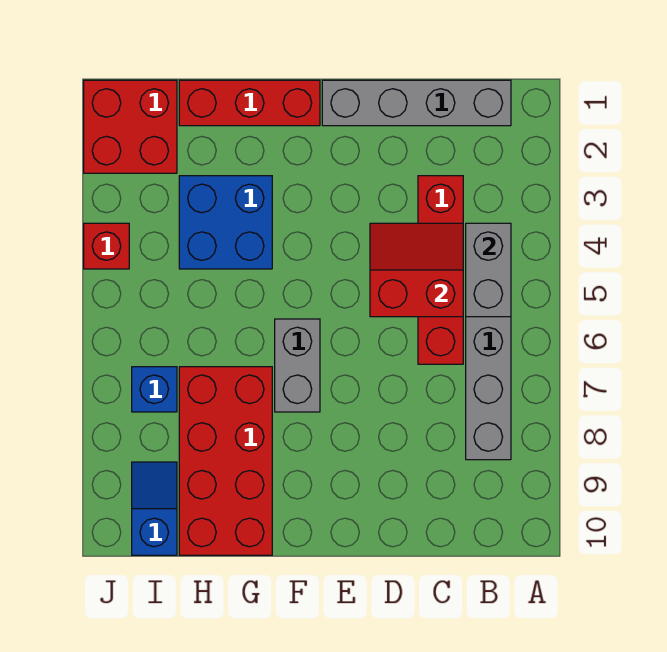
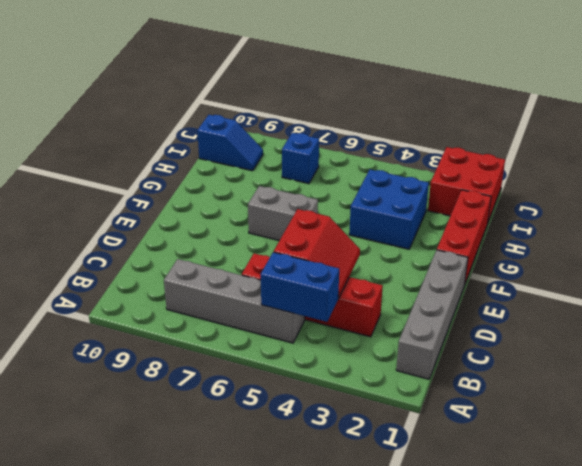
grey brick B4:B5 level 2 -> blue brick B4:B5 level 2
red brick G7:H10 level 1 -> none
red brick J4 level 1 -> none

